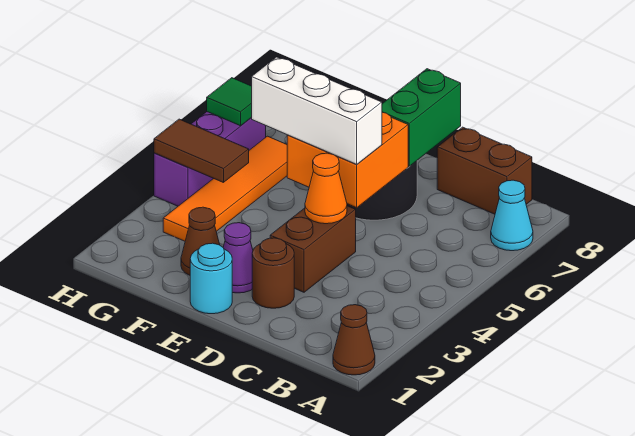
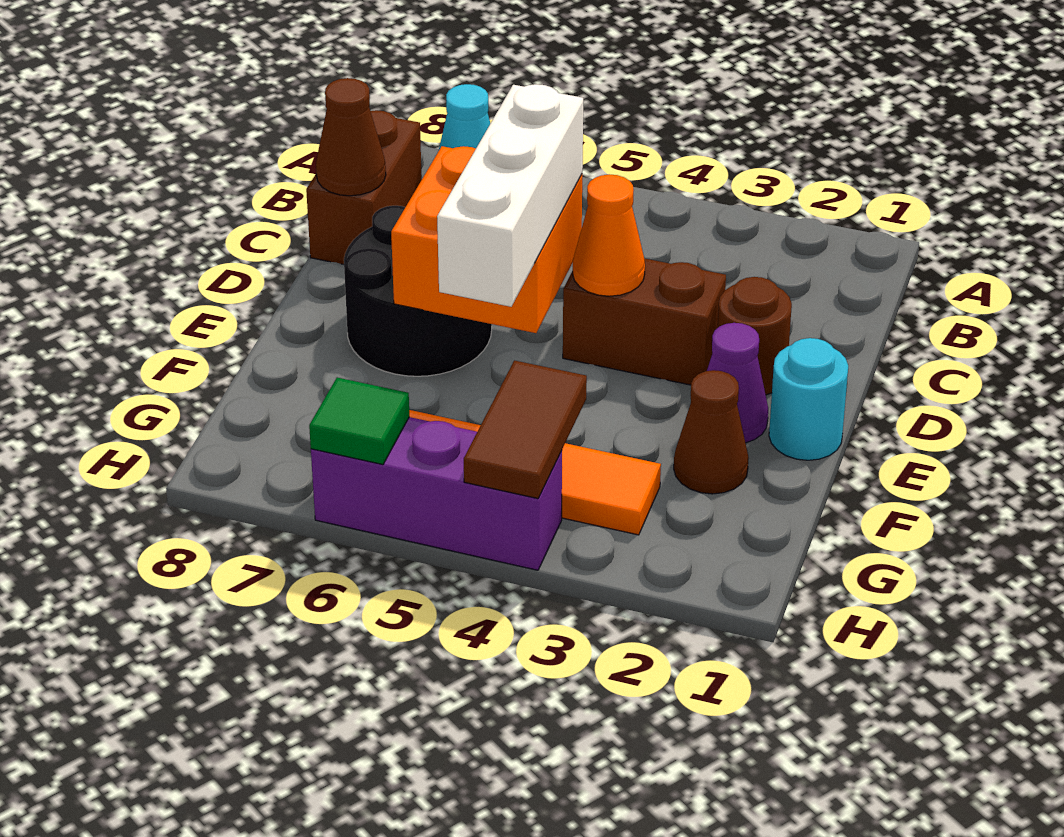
brown cone A1 level 1 -> brown cone C8 level 2
green brick D7:D8 level 2 -> none

